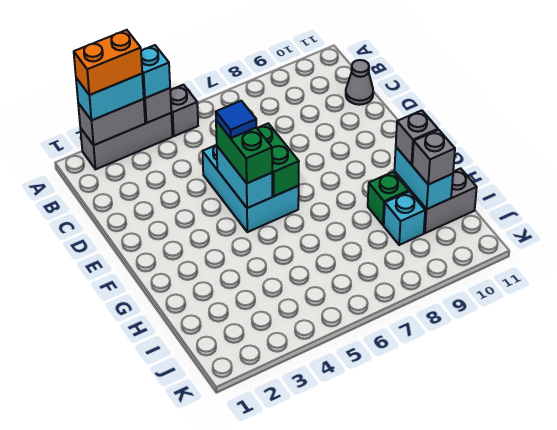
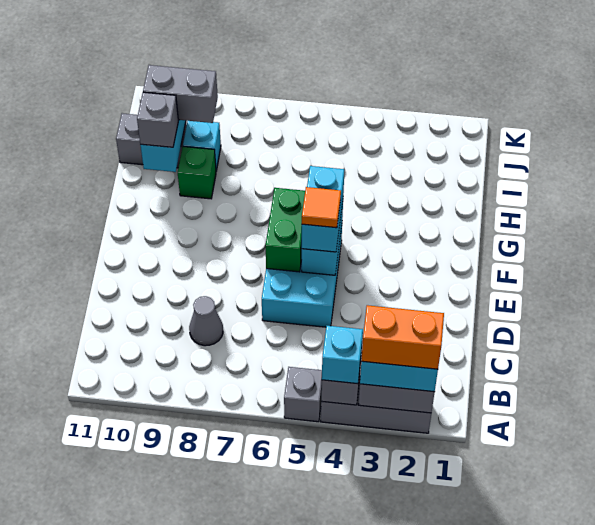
grey cone C11 level 1 -> grey cone C8 level 1
green brick E5:F5 level 3 -> cyan brick E5:F5 level 3
blue tile E5 level 4 -> orange tile E5 level 4
grey brick I10 level 3 -> grey brick I9:I10 level 3

